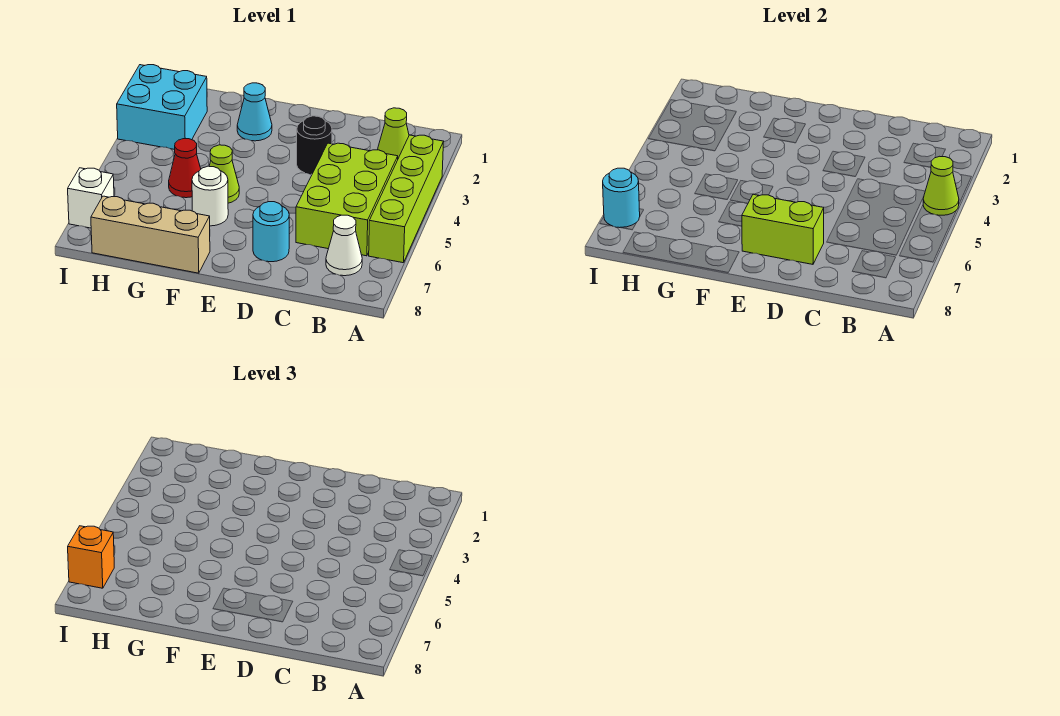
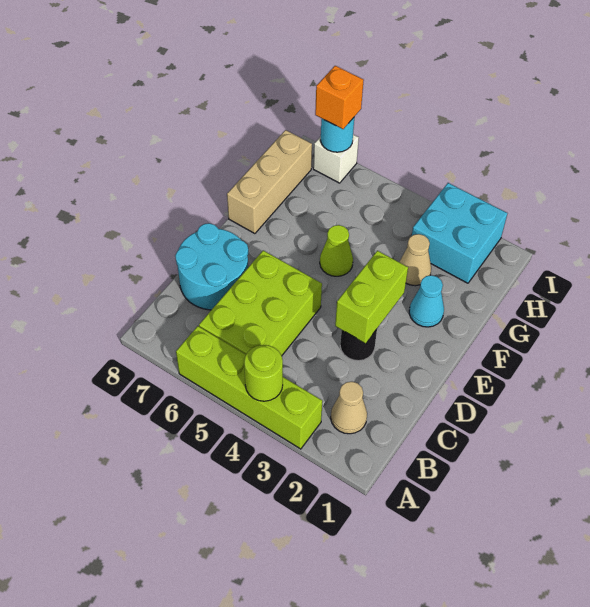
lime cone A4 level 2 -> lime round brick A4 level 2
lime cone B2 level 1 -> tan cone B2 level 1
lime brick B4:C6 level 1 -> lime brick B5:D6 level 1
white cone B7 level 1 -> none
cyan round brick D7 level 1 -> cyan round brick C7:D8 level 1
lime brick D7:E7 level 2 -> lime brick D3:E3 level 2
white round brick F6 level 1 -> none
none -> tan cone G3 level 1
red cone G5 level 1 -> none

